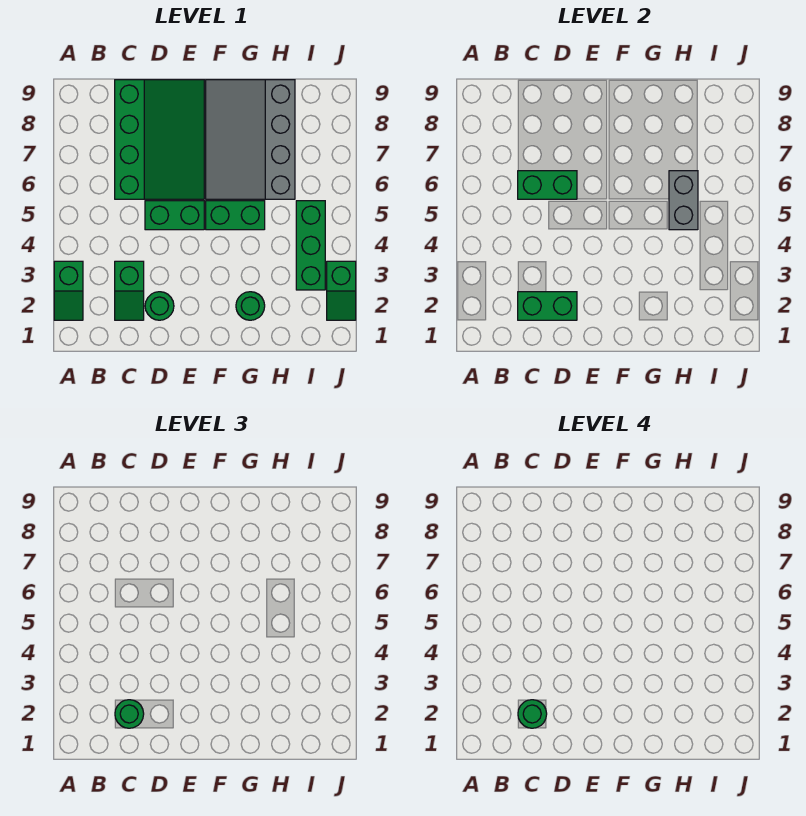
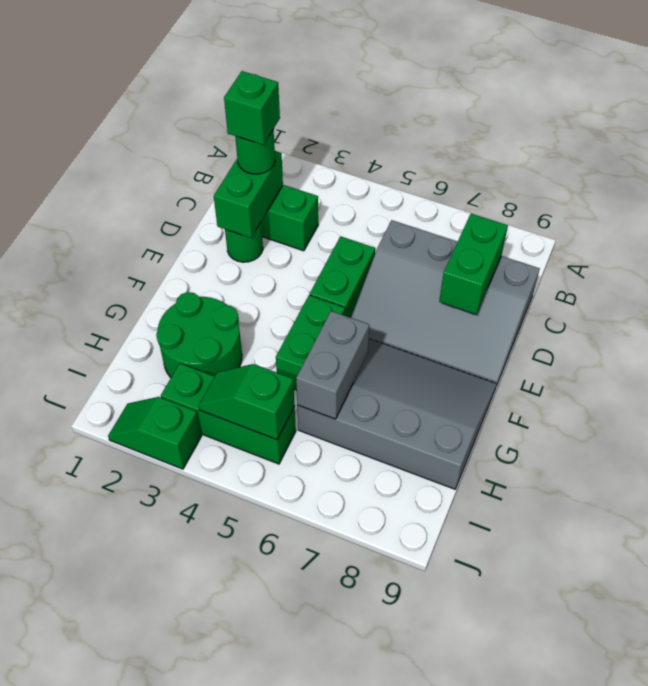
green slope A2:A3 level 1 top 3 -> green slope I4:I5 level 2 top 5
green round brick C2 level 4 -> green brick C2 level 4
green slope C6:E9 level 1 top C -> grey slope C6:E9 level 1 top C
green brick C6:D6 level 2 -> green brick C8:D8 level 2
green round brick G2 level 1 -> green round brick G2:H3 level 1
grey brick H5:H6 level 2 -> grey brick G6:H6 level 2

